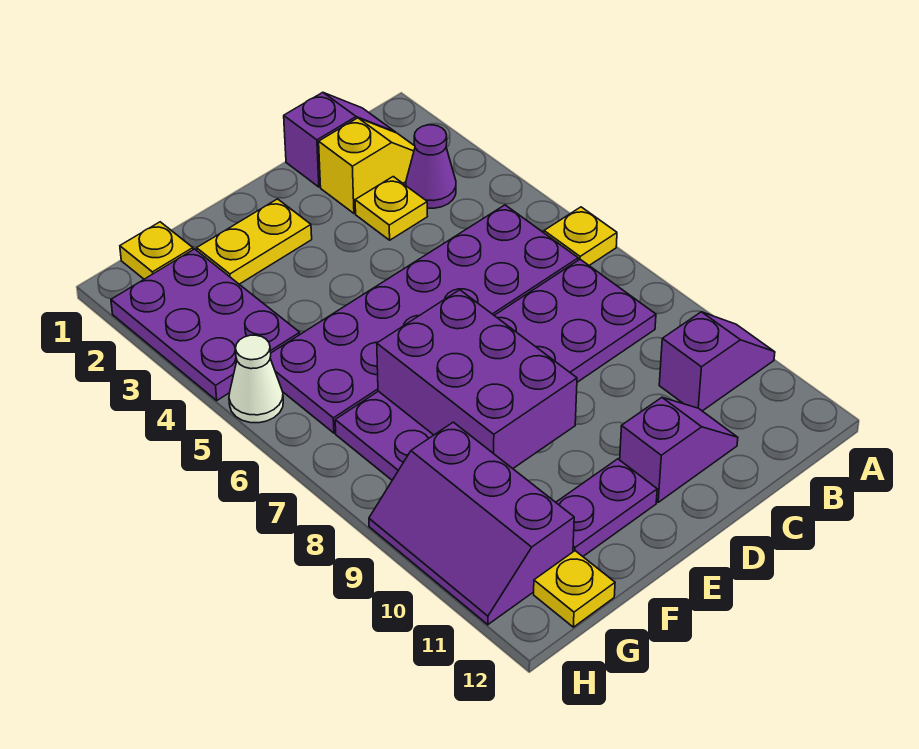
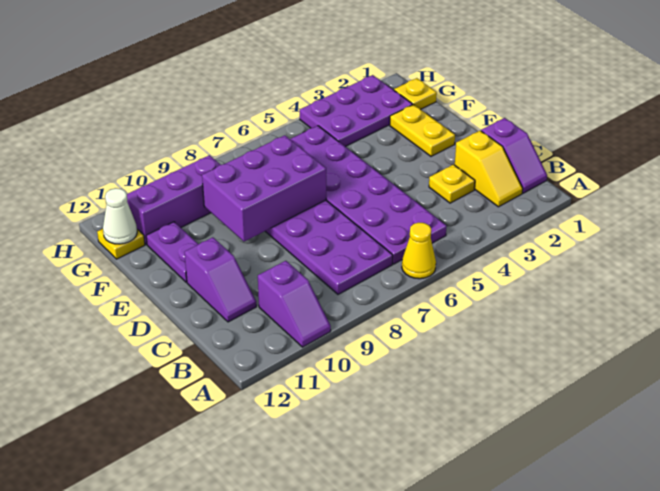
yellow plate A6 level 1 -> yellow cone A6 level 1
purple cone B3 level 1 -> none
white cone H5 level 1 -> white cone G12 level 2

